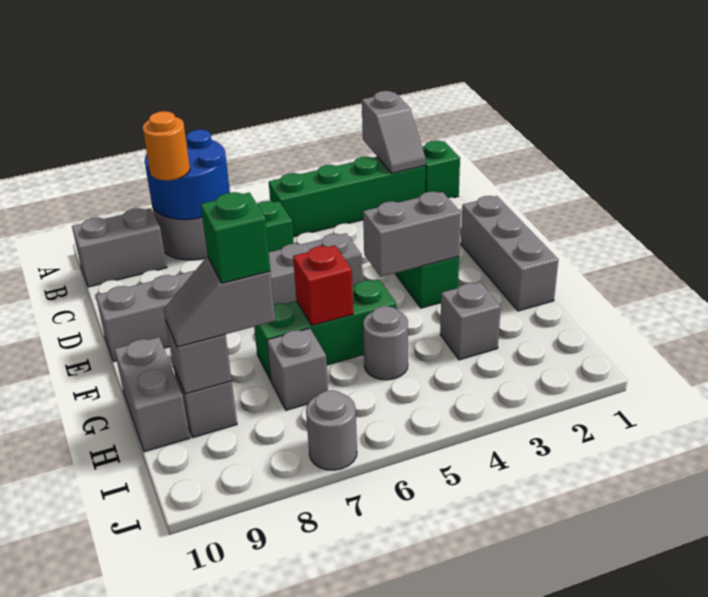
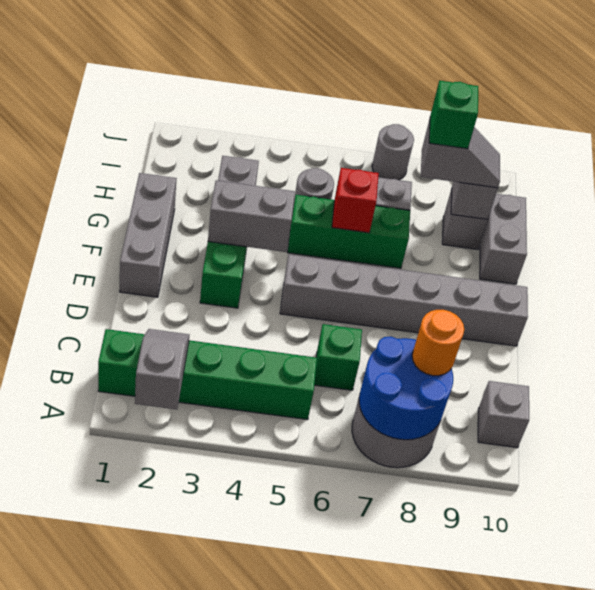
grey brick B9:B10 level 1 -> grey brick B10 level 1

